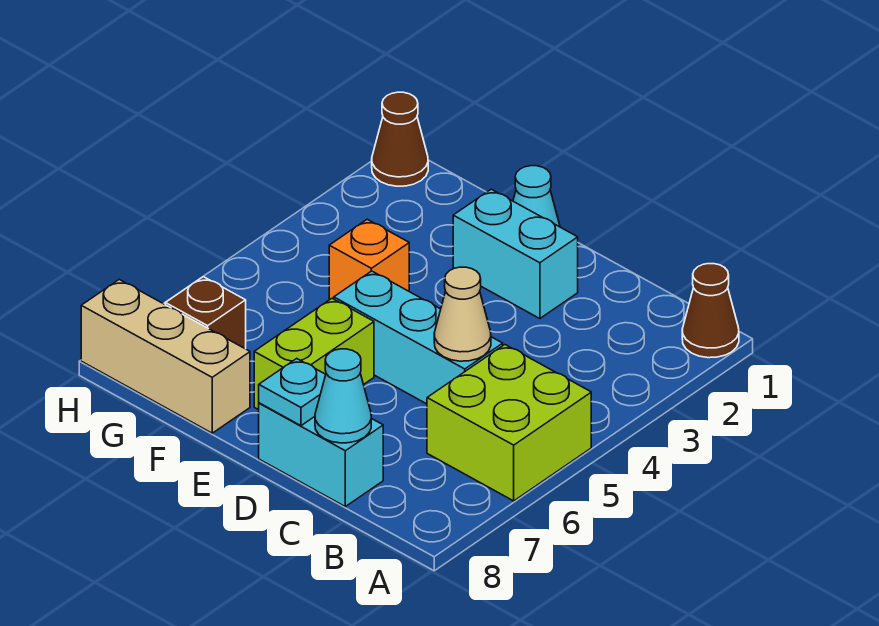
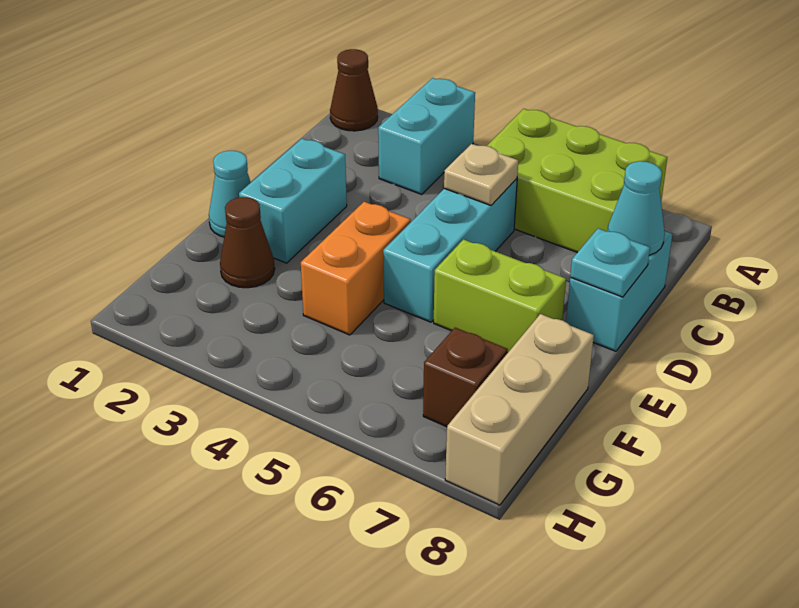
none -> cyan brick A3:B3 level 1
lime brick A5:B6 level 1 -> lime brick A5:B7 level 1
tan cone C5 level 2 -> tan plate C5 level 2
orange brick F4 level 1 -> orange brick E4:F4 level 1
brown cone H1 level 1 -> brown cone F2 level 1

